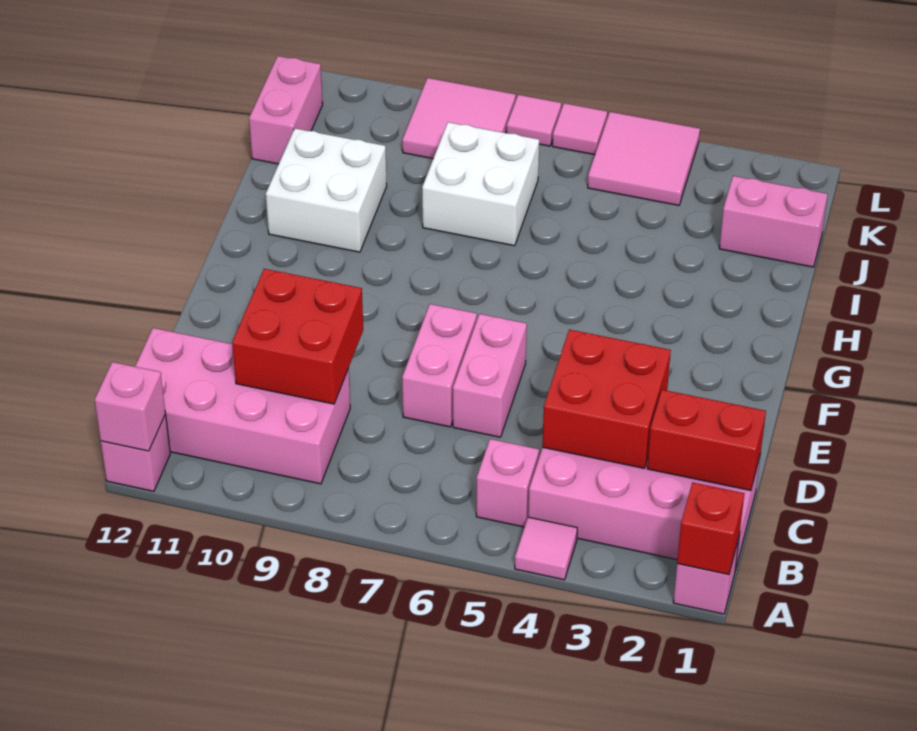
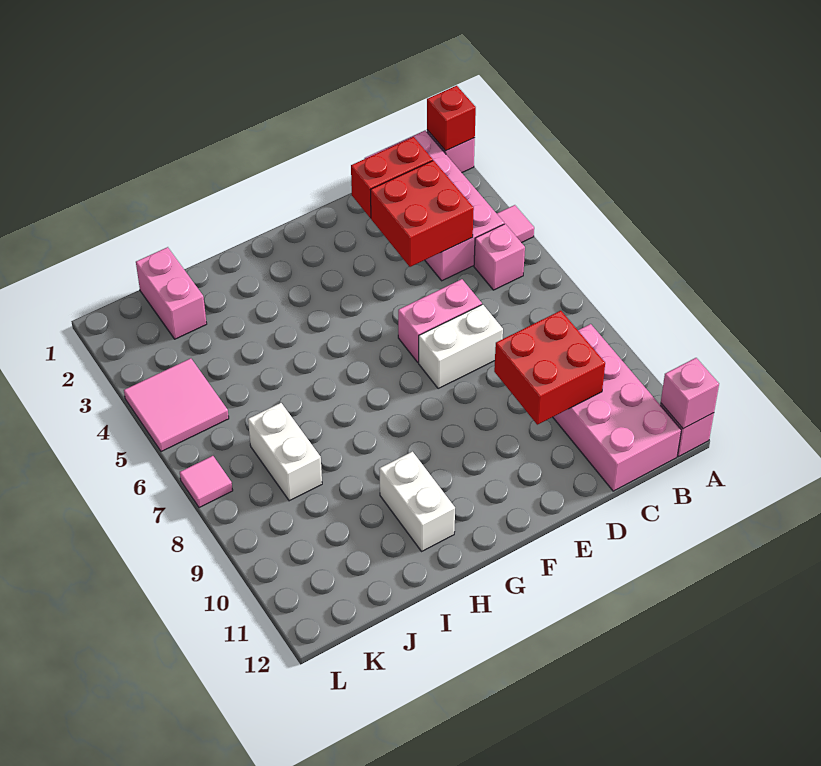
red brick C1:C2 level 2 -> red brick C2:D2 level 2
pink brick D7:E7 level 1 -> white brick D7:E7 level 1
white brick H10:I11 level 1 -> white brick H10:H11 level 1
white brick I7:J8 level 1 -> white brick J7:J8 level 1
pink brick J12:K12 level 1 -> none
pink tile K8:L9 level 1 -> none
pink tile L6 level 1 -> none

